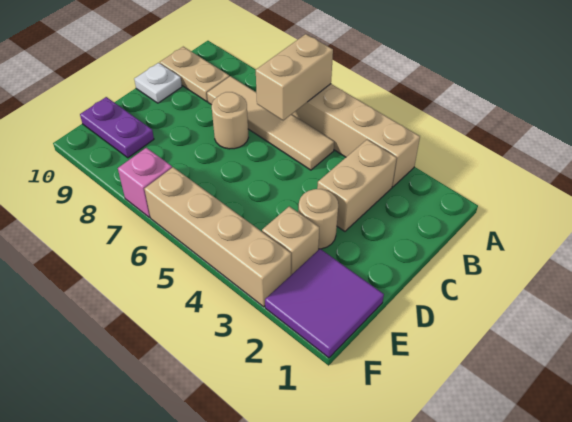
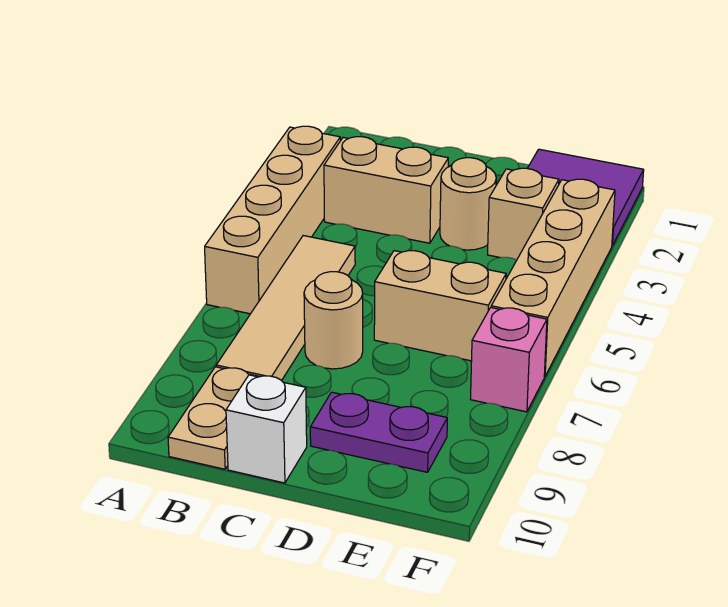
tan brick A6:B6 level 2 -> tan brick D6:E6 level 1
white plate C10 level 1 -> white brick C10 level 1
purple plate E9:E10 level 1 -> purple plate D9:E9 level 1

